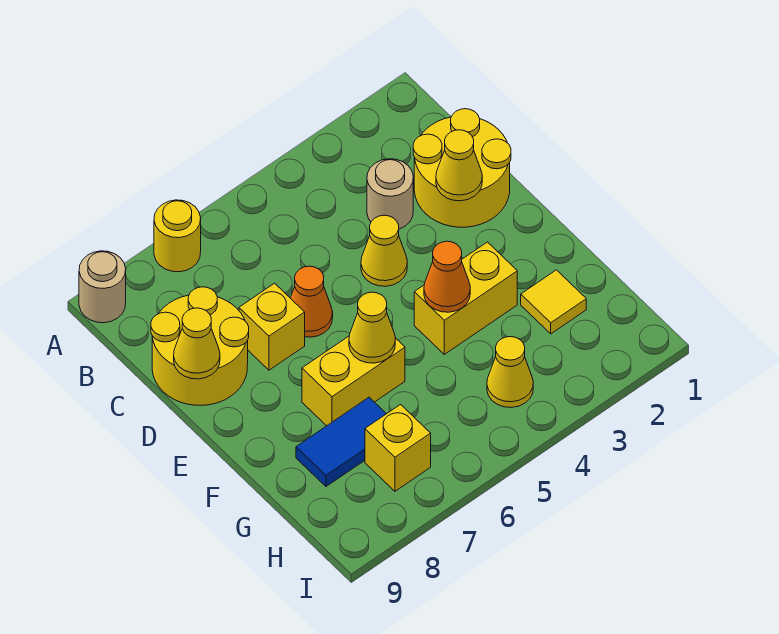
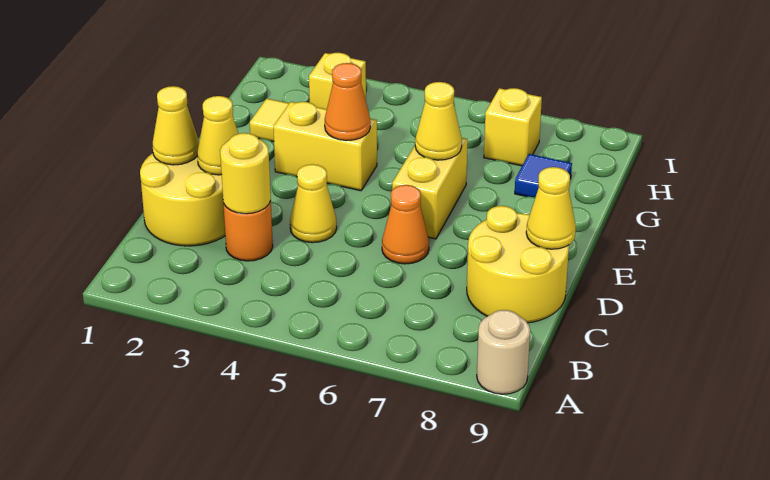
yellow round brick A7 level 1 -> yellow round brick C3 level 2
tan round brick C3 level 1 -> orange round brick C3 level 1
yellow brick D7 level 1 -> yellow brick H3 level 1
yellow brick F6:F7 level 1 -> yellow brick E6:F6 level 1
blue tile G7:G8 level 1 -> blue tile G8 level 1
yellow cone H4 level 1 -> yellow cone D1 level 2

